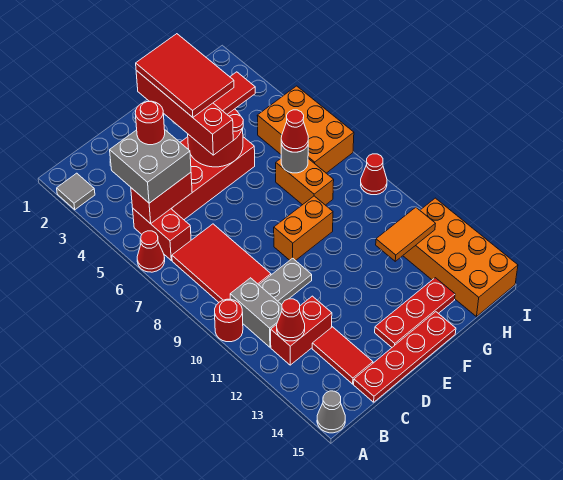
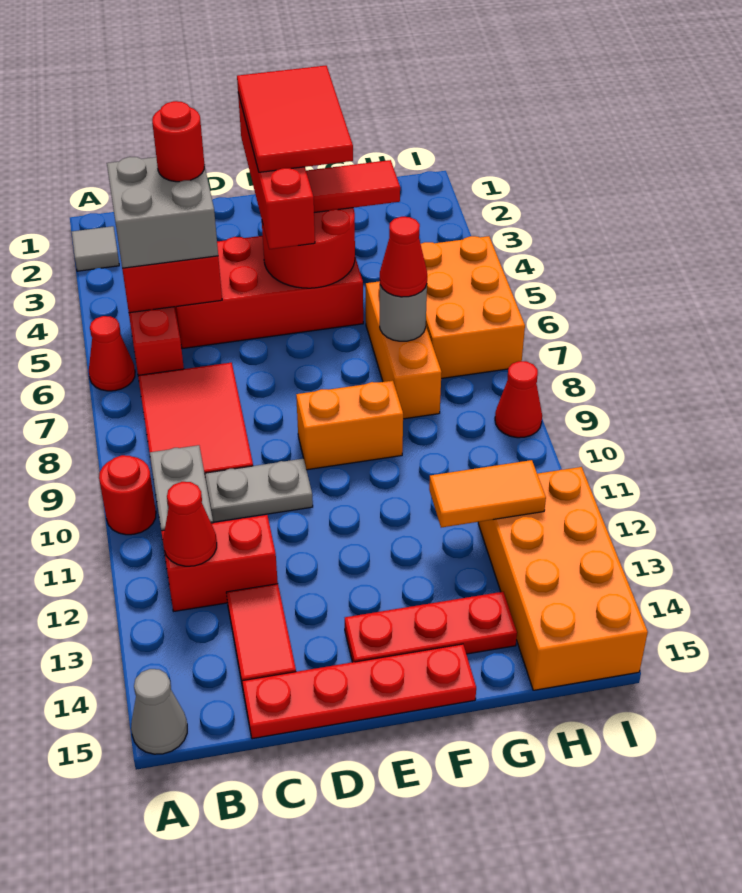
orange brick G7:G8 level 1 -> orange brick G6:G8 level 1

